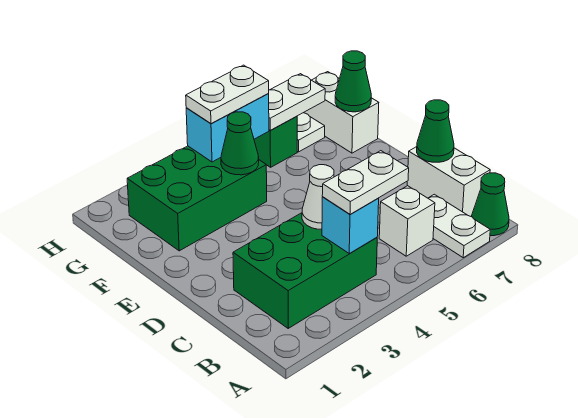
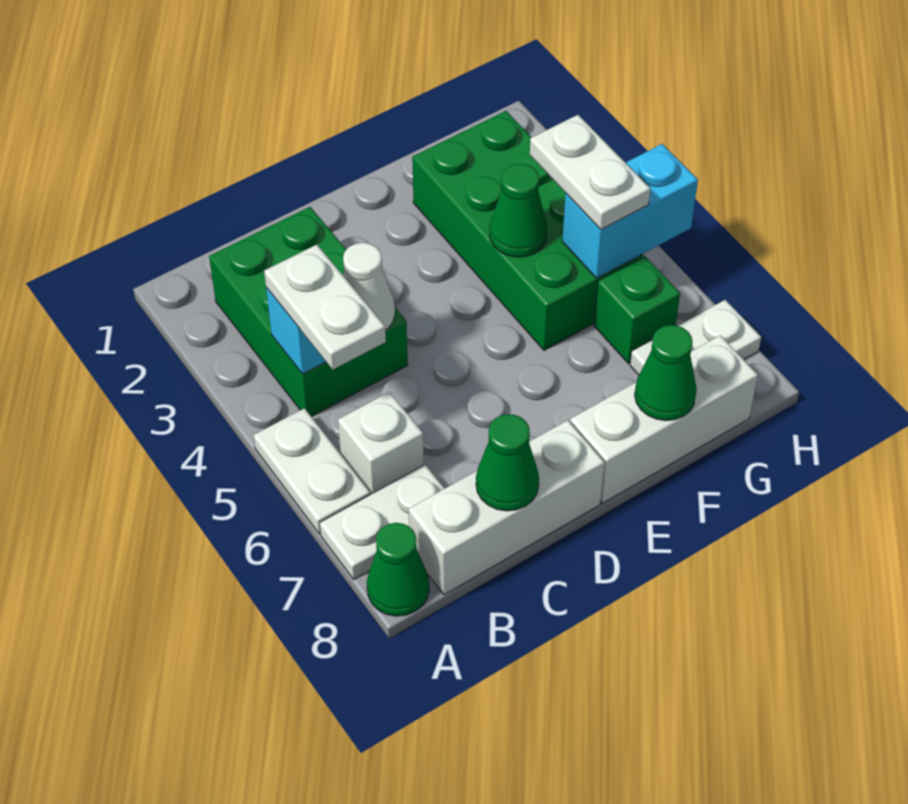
white brick B8:C8 level 1 -> white brick B8:D8 level 1
green brick F2:G4 level 1 -> green brick F2:G5 level 1
white brick F8:G8 level 1 -> white brick E8:G8 level 1
cyan brick G4:G5 level 2 -> cyan brick G5:H5 level 2
white plate G6:G7 level 2 -> white plate A5:A6 level 1

